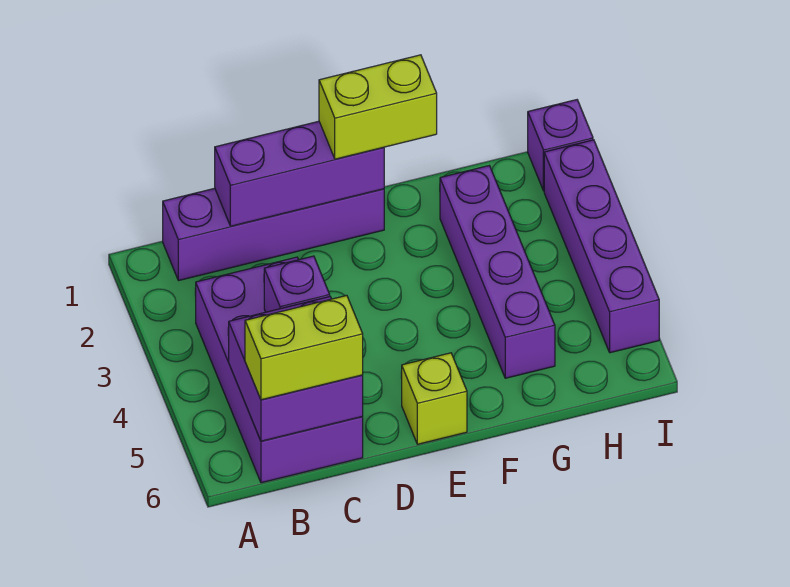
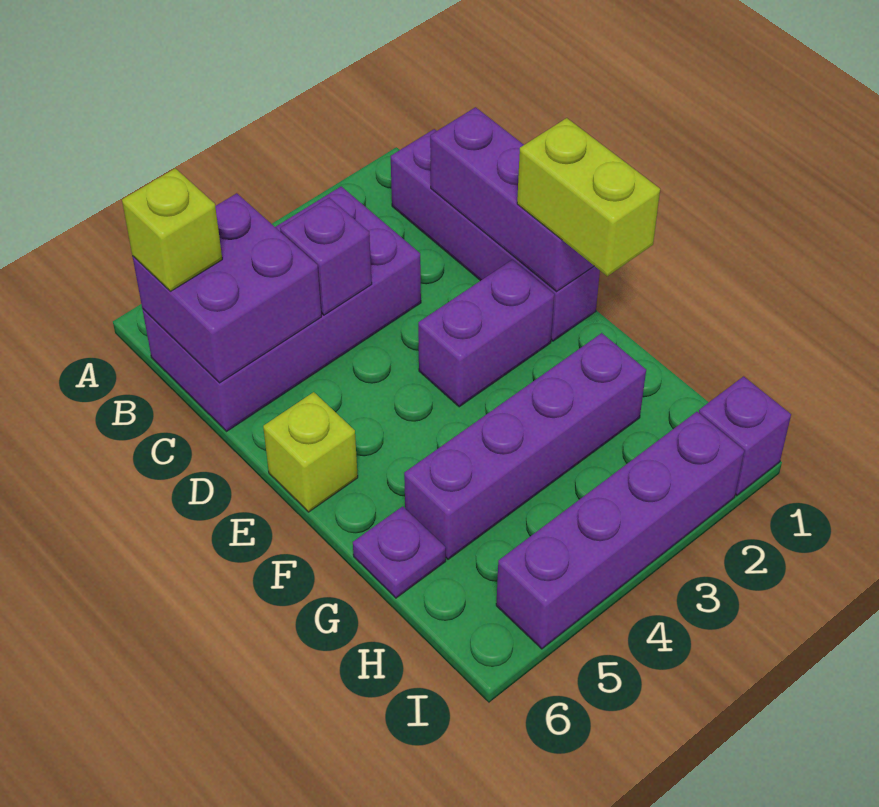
lime brick B6:C6 level 3 -> lime brick B6 level 3
none -> purple brick E2:E3 level 1
none -> purple plate G6 level 1

